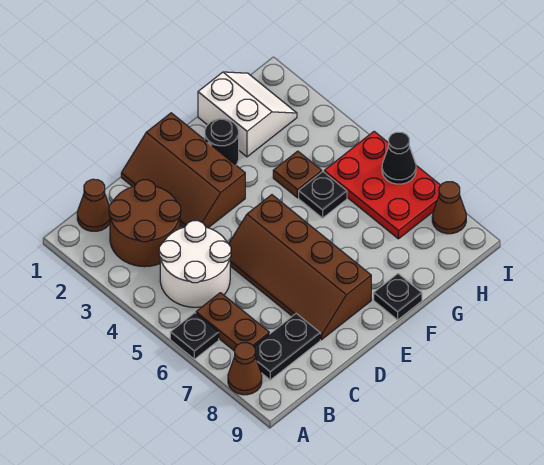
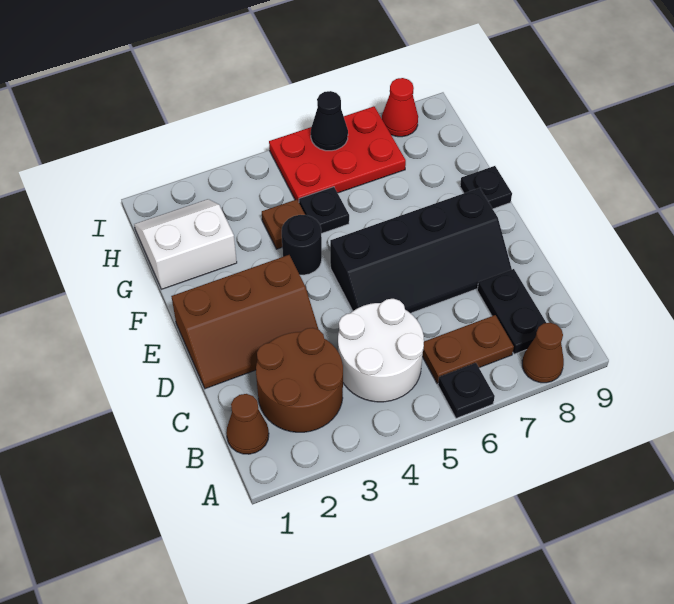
brown slope D5:E8 level 1 top E -> black slope D5:E8 level 1 top E
black round brick F2 level 1 -> black round brick F4 level 1
brown cone I8 level 1 -> red cone I8 level 1

